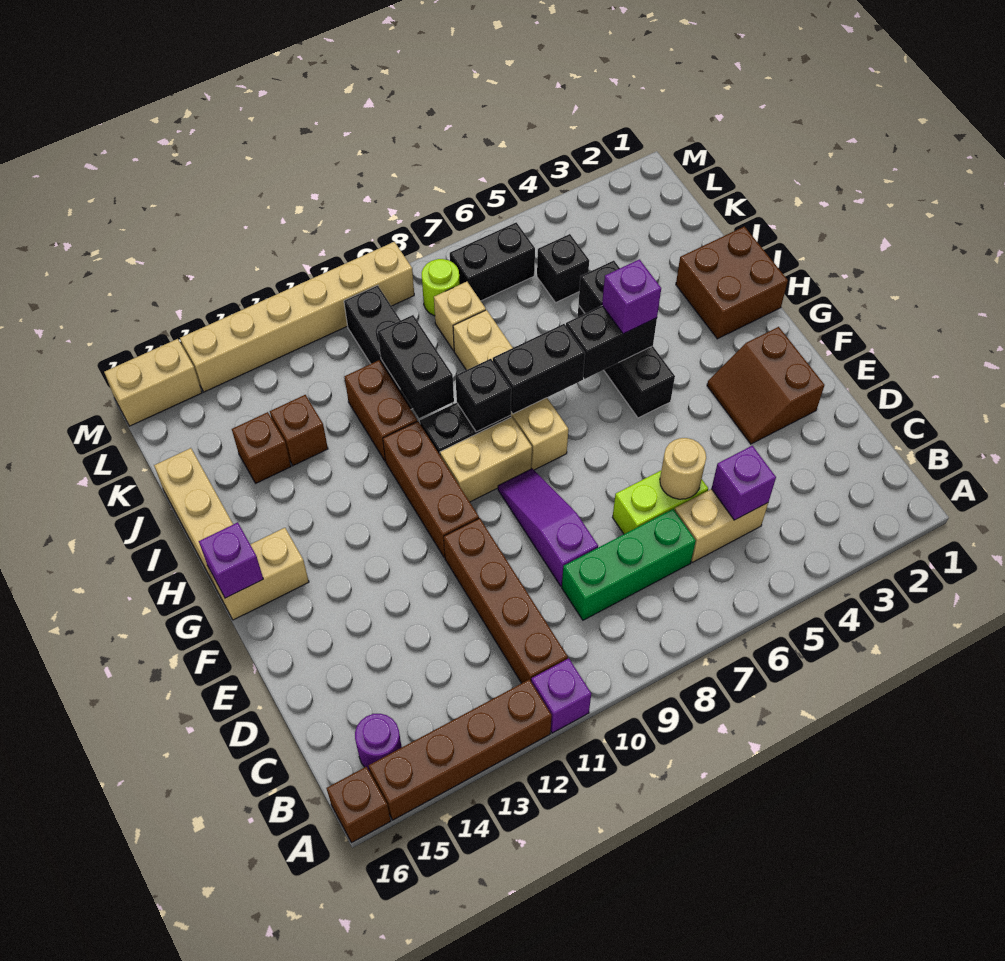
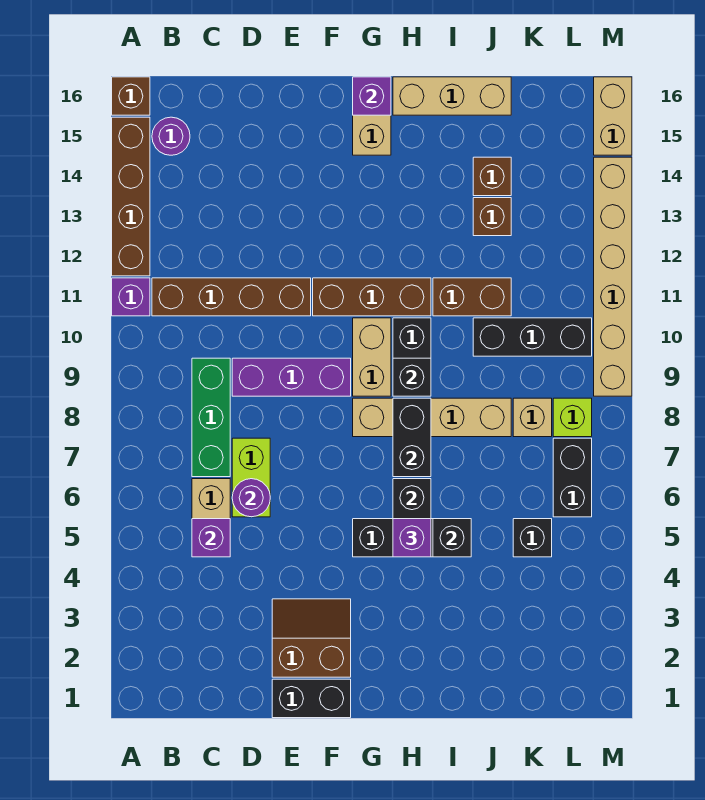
tan round brick D6 level 2 -> purple round brick D6 level 2
purple slope D9:F9 level 1 top D -> purple brick D9:F9 level 1
brown brick H1:I2 level 1 -> none
black brick I10:J10 level 2 -> black brick E1:F1 level 1
lime round brick L8 level 1 -> lime brick L8 level 1

